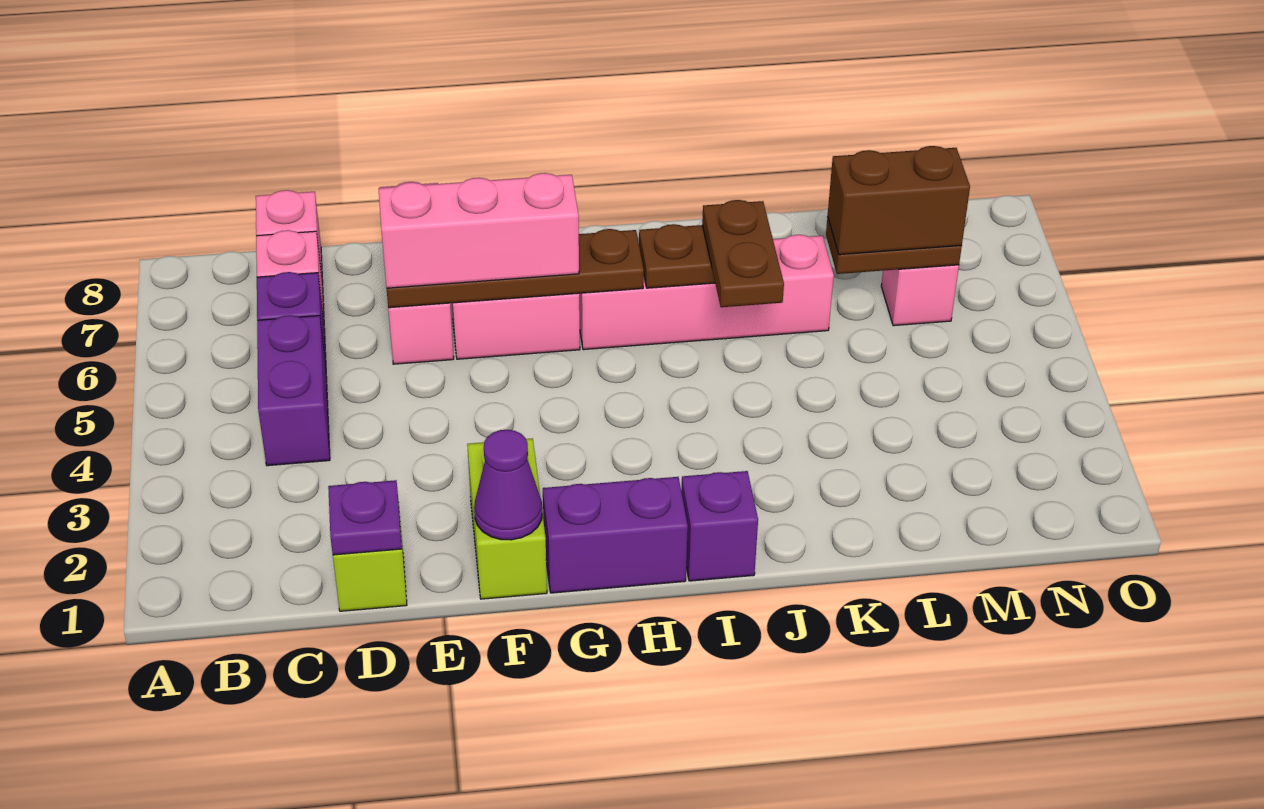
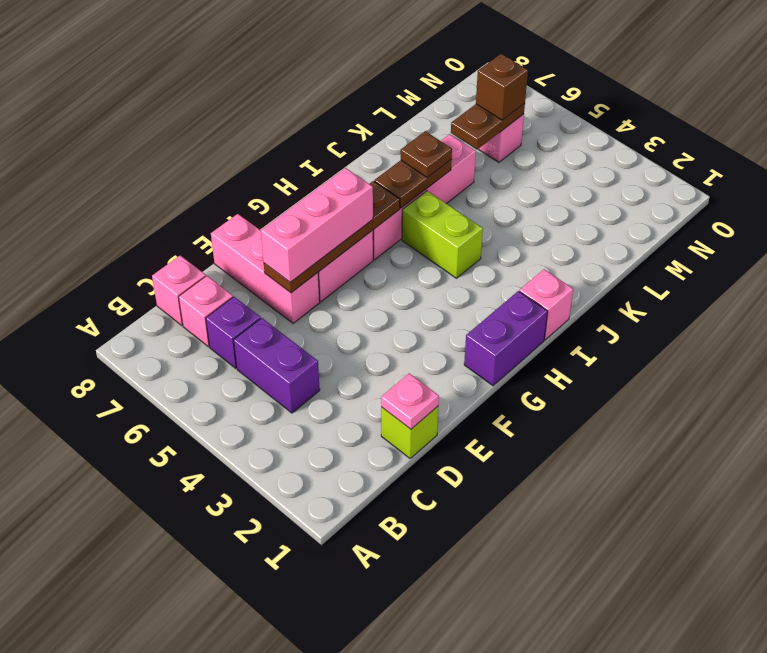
purple plate D1 level 2 -> pink plate D1 level 2
lime brick F1:F2 level 1 -> lime brick I4:I5 level 1
purple cone F1 level 2 -> none
purple brick I1 level 1 -> pink brick I1 level 1
brown plate J5:J6 level 3 -> brown plate J6 level 3
brown brick L6:M6 level 3 -> brown brick M6 level 3

